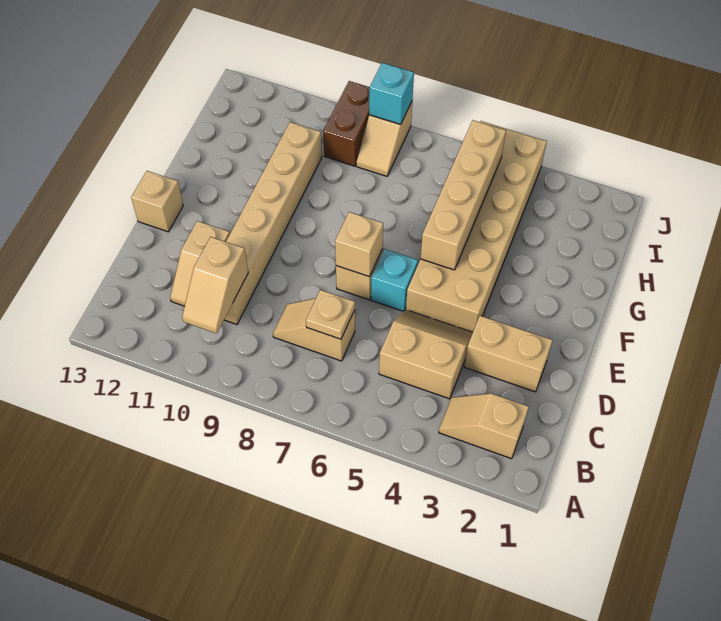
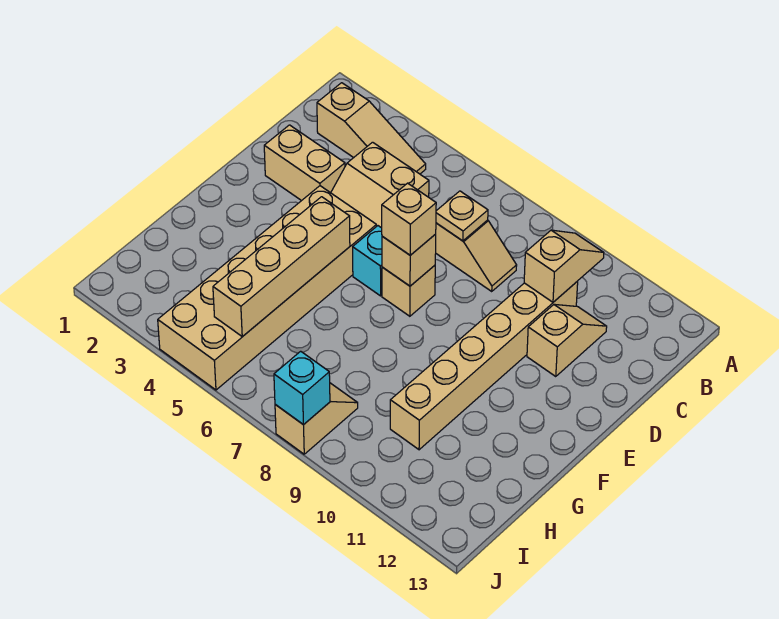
tan slope B2:B3 level 1 top 2 -> tan slope B2:B4 level 1 top 2
tan brick E13 level 1 -> tan brick E7 level 3
brown brick I9:J9 level 1 -> none

